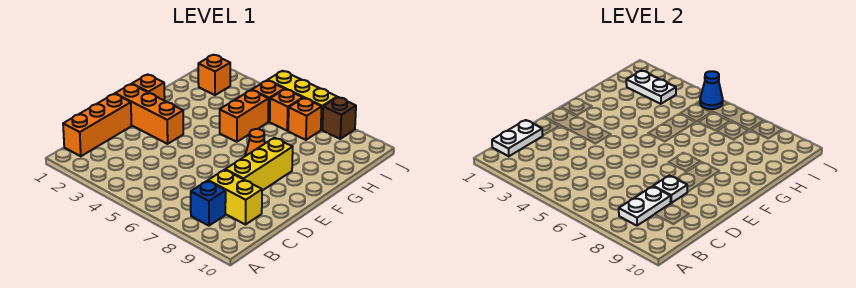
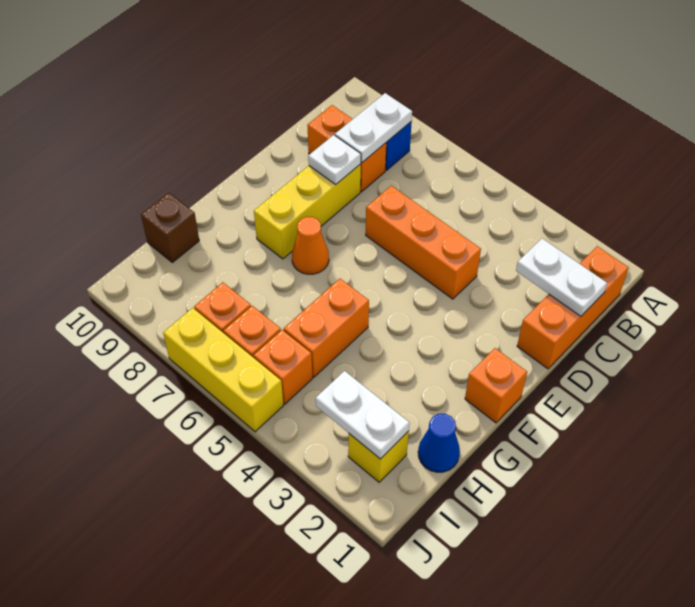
white plate B1:C1 level 2 -> white plate C1:C2 level 2
yellow brick C8:C9 level 1 -> orange brick C8:C9 level 1
orange brick E1:E3 level 1 -> orange brick D4:D6 level 1
orange brick I2 level 1 -> yellow brick I2 level 1
blue cone J5 level 2 -> blue cone H1 level 1
brown brick J8 level 1 -> brown brick H10 level 1

